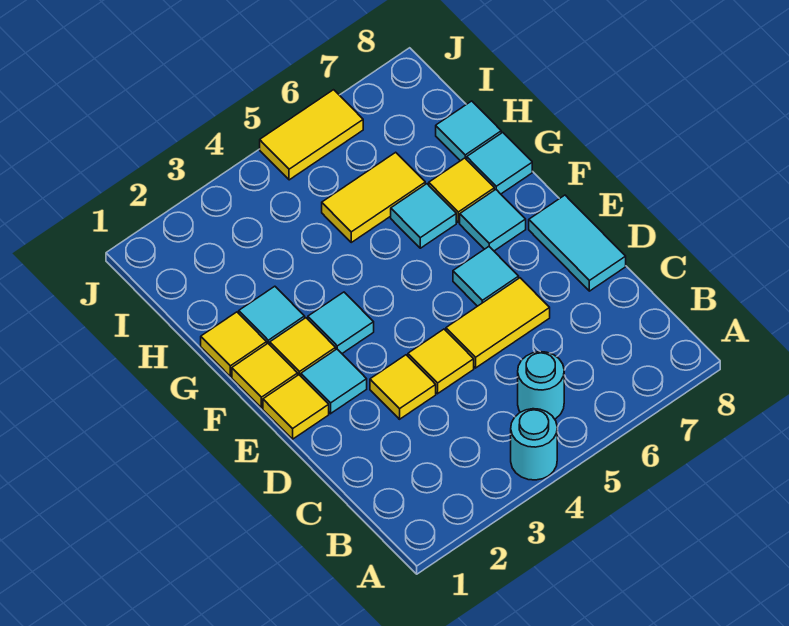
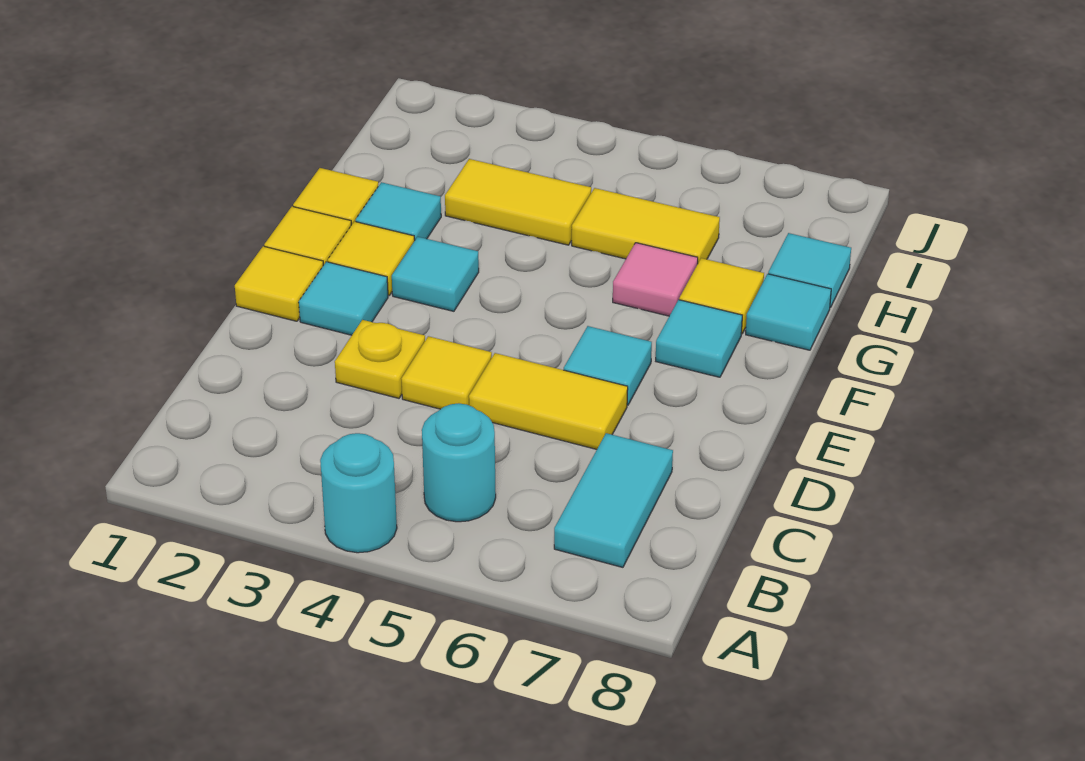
yellow tile D3 level 1 -> yellow plate D3 level 1
cyan tile D8:E8 level 1 -> cyan tile B7:C7 level 1
cyan tile G6 level 1 -> pink tile G6 level 1
yellow tile J5:J6 level 1 -> yellow tile H3:H4 level 1

